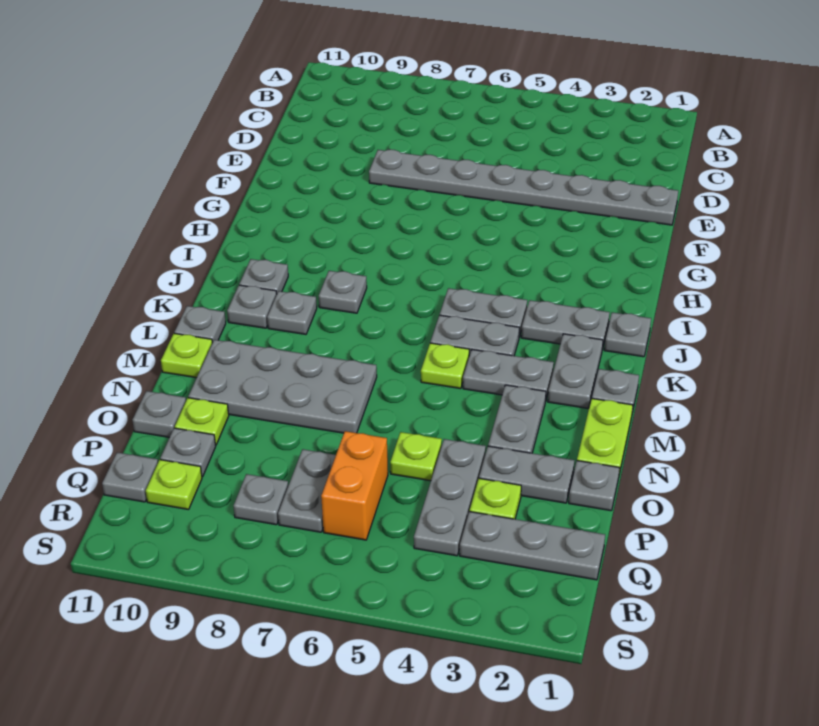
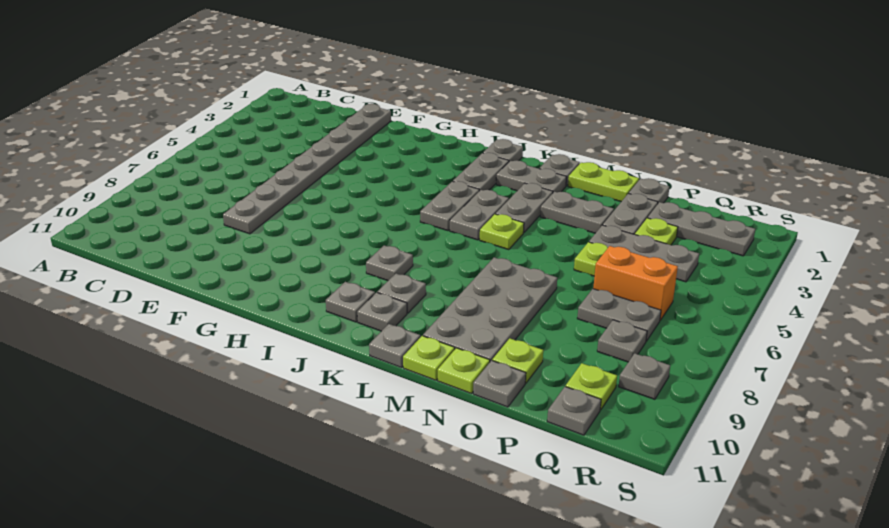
none -> lime plate N11 level 1
grey plate P10 level 1 -> grey plate R9 level 1
grey plate Q1:Q3 level 1 -> grey plate P2:R2 level 1

